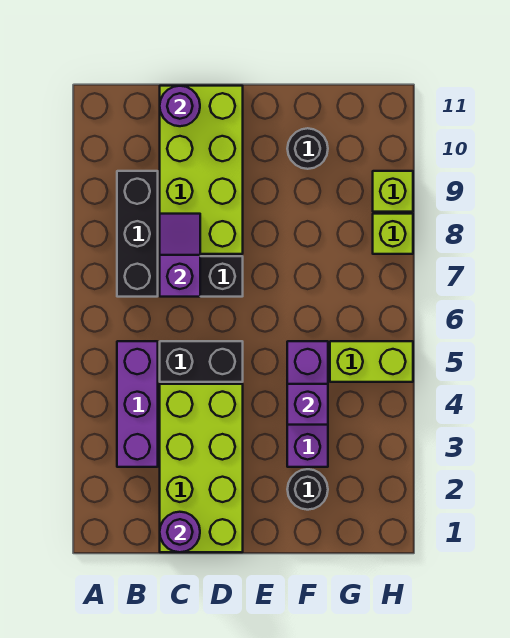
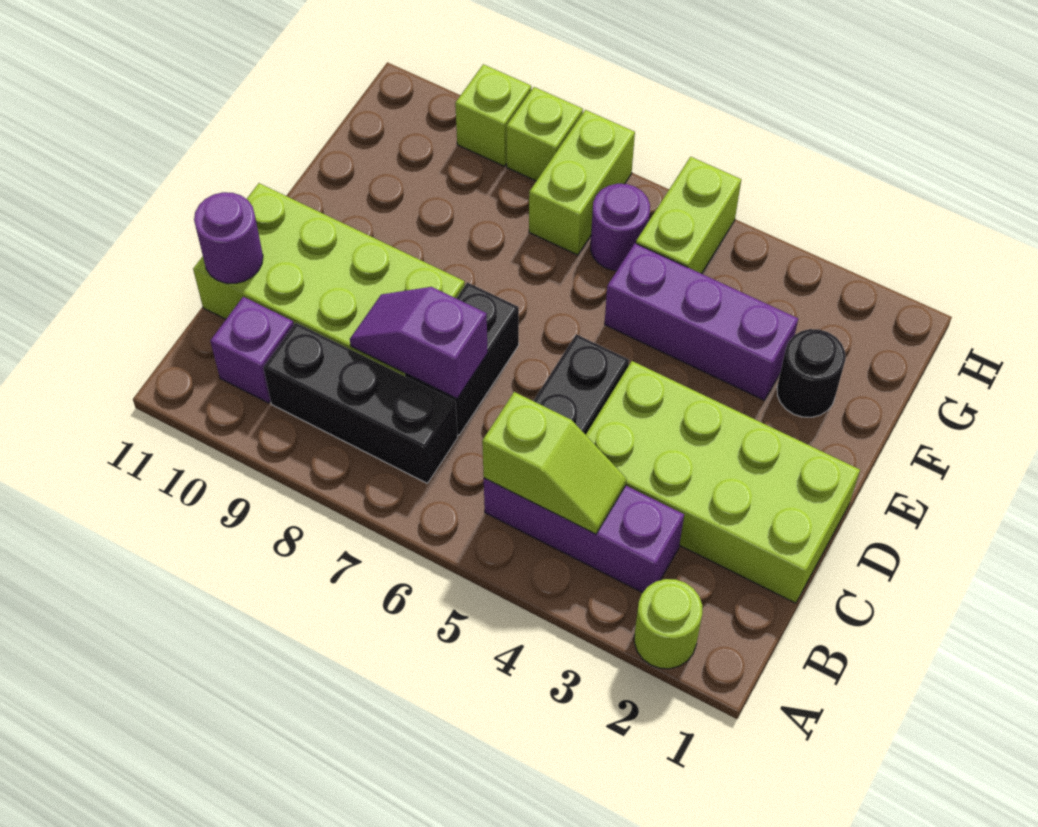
none -> lime round brick A2 level 1
none -> lime slope B4:B5 level 2 top 5
purple round brick C1 level 2 -> purple round brick G6 level 1
purple brick F4 level 2 -> purple brick B10 level 1
black round brick F10 level 1 -> none
none -> lime brick G7:H7 level 1

